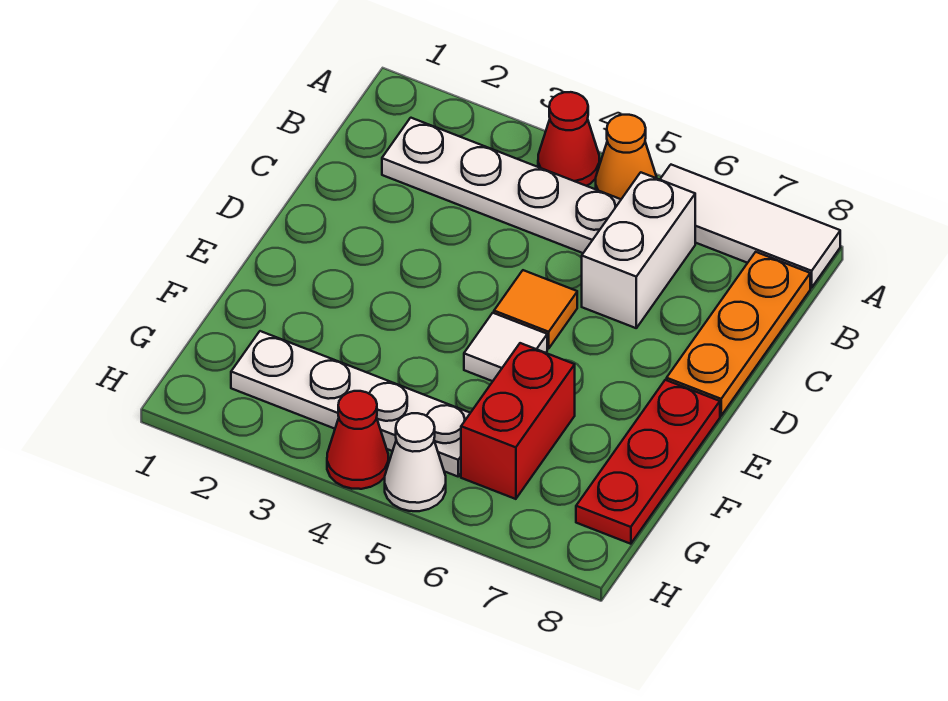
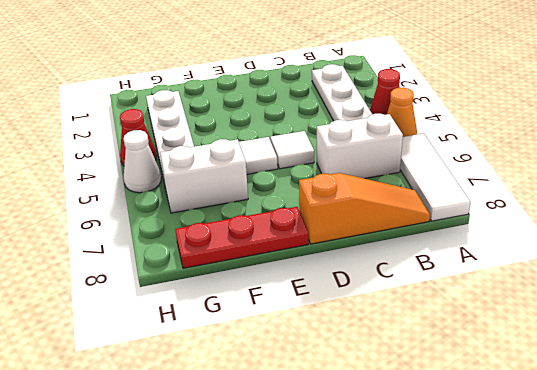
orange plate B8:D8 level 1 -> orange slope B8:D8 level 1 top D
orange tile D5 level 1 -> white tile D5 level 1
red brick F6:G6 level 1 -> white brick F6:G6 level 1

